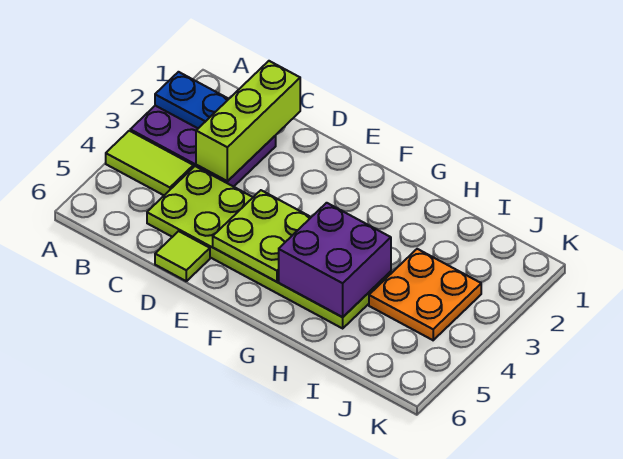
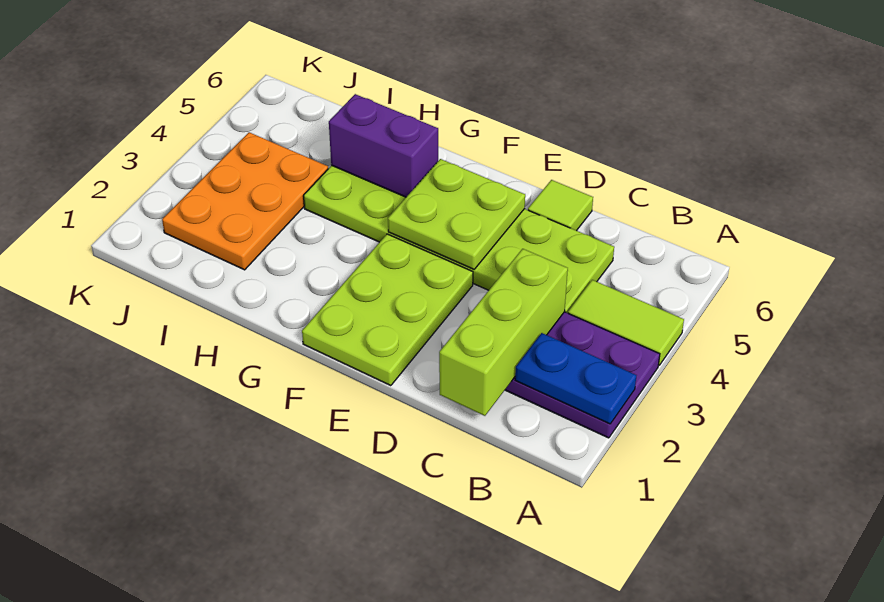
none -> lime plate E1:F3 level 1
purple brick G4:H5 level 2 -> purple brick G5:H5 level 2
orange plate I3:J4 level 1 -> orange plate I2:J4 level 1

